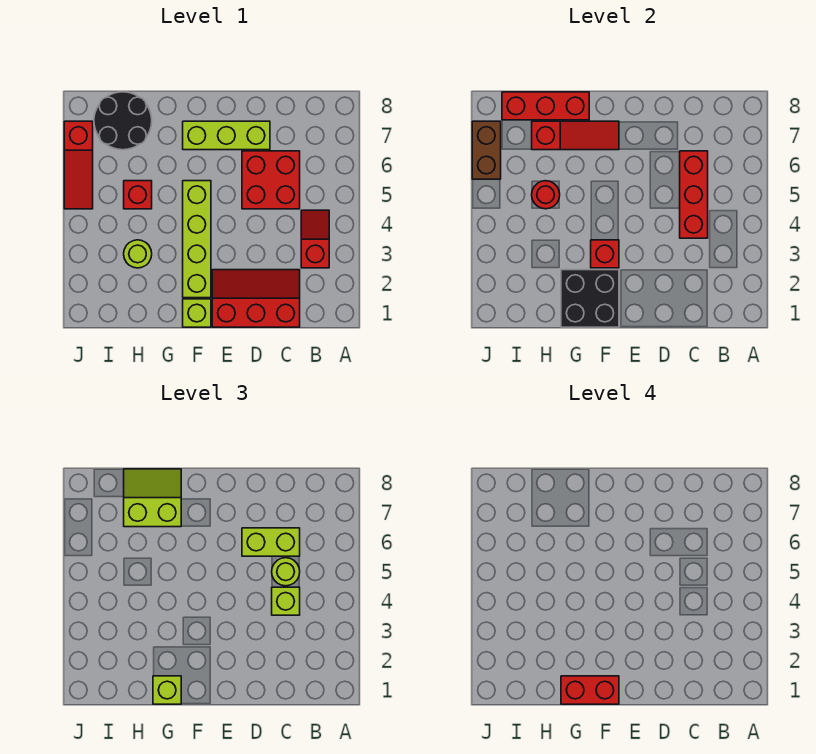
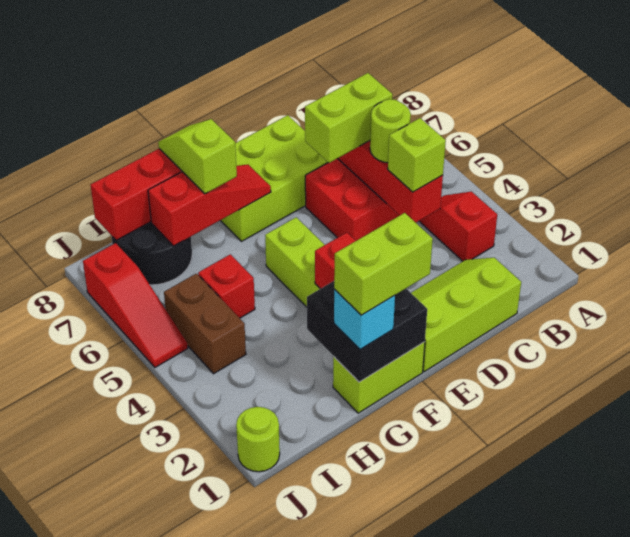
red slope C1:E2 level 1 top 1 -> lime slope C1:E2 level 1 top 1
lime brick D7:F7 level 1 -> lime brick D7:F8 level 1
lime brick F1 level 1 -> lime brick F1:G1 level 1
red brick F1:G1 level 4 -> lime brick F1:G1 level 4
lime brick G1 level 3 -> cyan brick G1 level 3
lime slope G7:H8 level 3 top 7 -> lime slope G7:G8 level 3 top 7
lime round brick H3 level 1 -> lime round brick J1 level 1
red round brick H5 level 2 -> none
brown brick J6:J7 level 2 -> brown brick I4:I5 level 1

